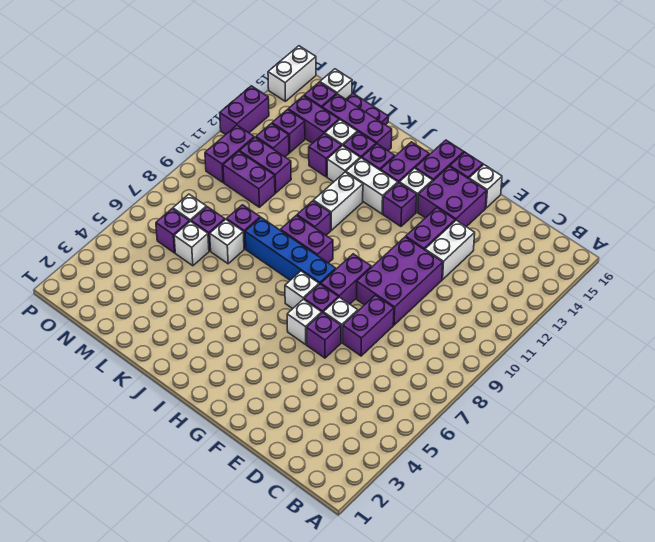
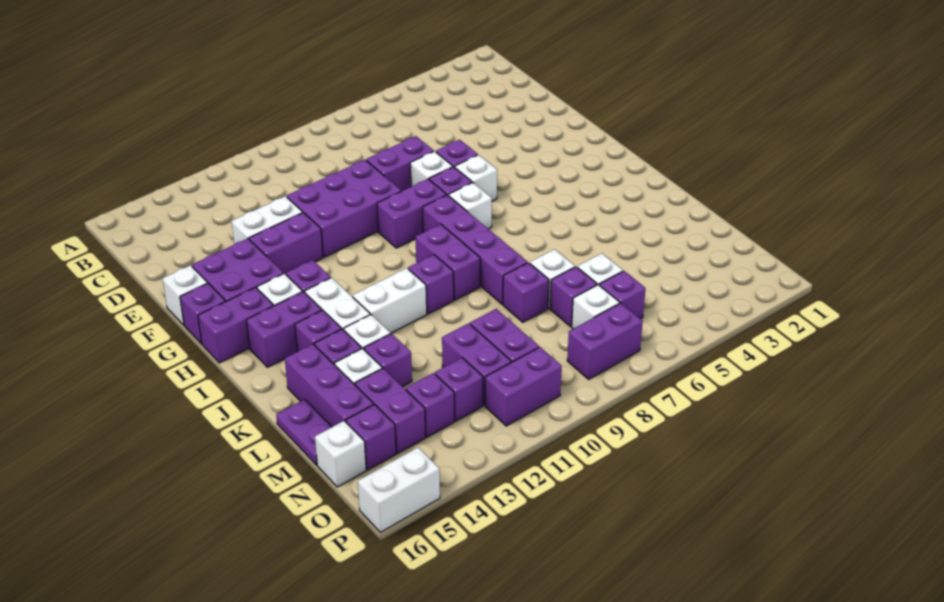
blue brick H8:K8 level 1 -> purple brick H8:K8 level 1
purple brick P12:P13 level 1 -> purple brick O7:O8 level 1

